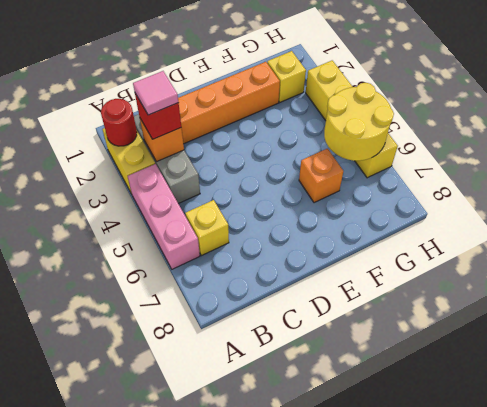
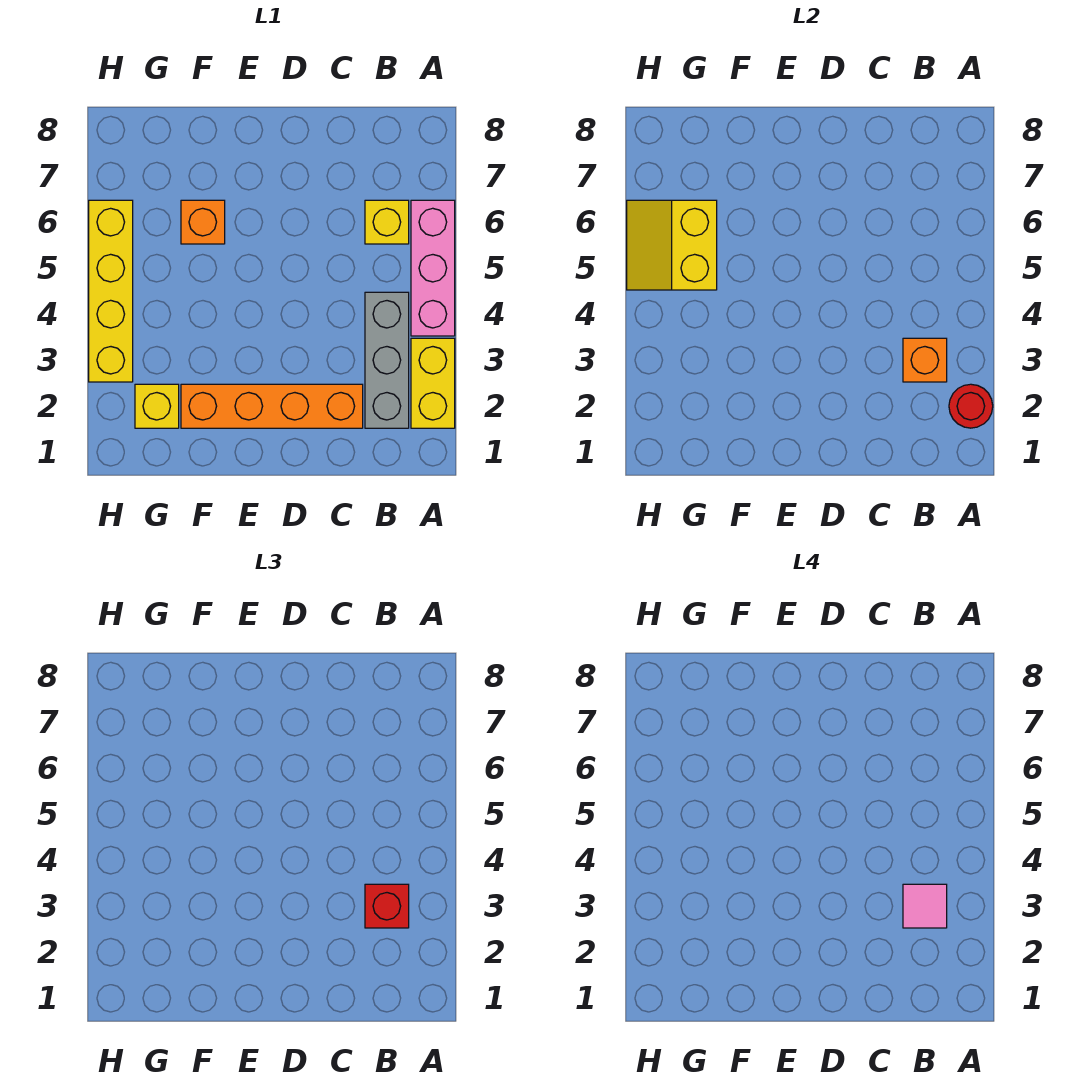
yellow round brick G5:H6 level 2 -> yellow slope G5:H6 level 2 top G

